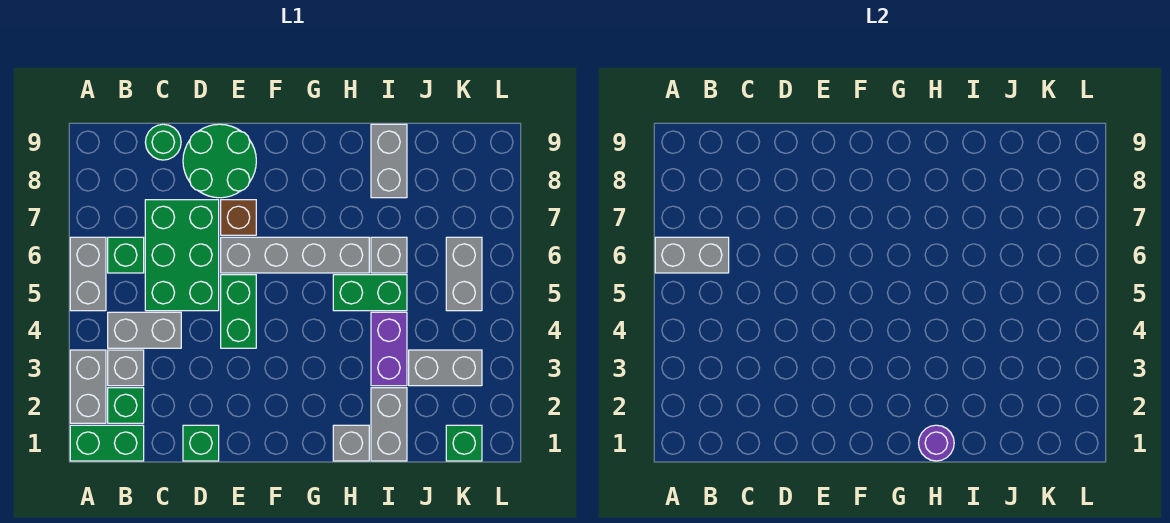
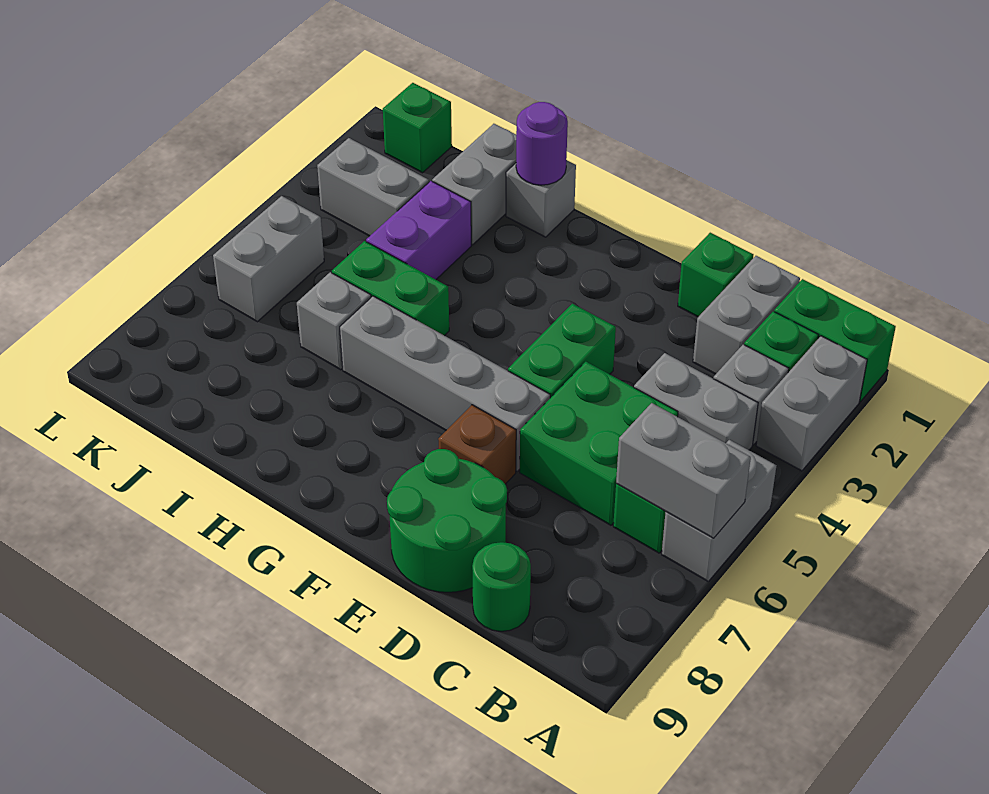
green brick C5:D7 level 1 -> green brick C5:D6 level 1
grey brick I8:I9 level 1 -> grey brick C1:C2 level 1

